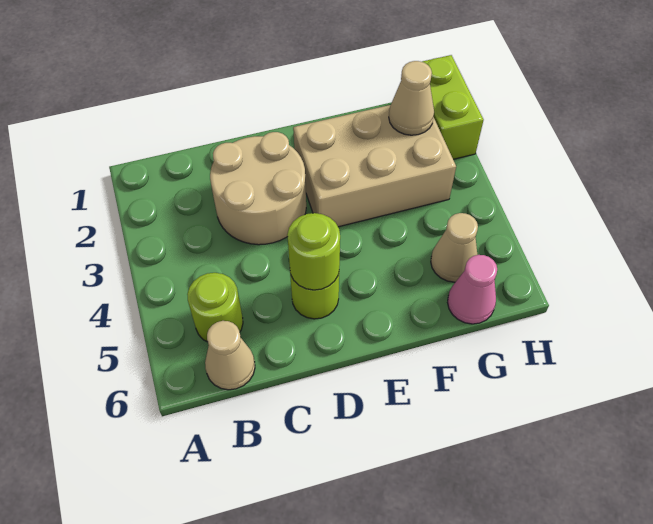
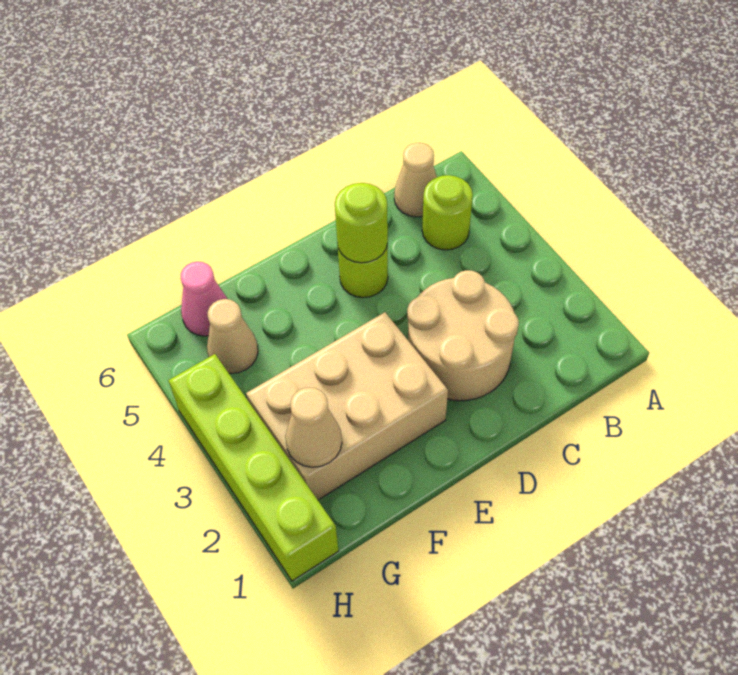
lime brick H1:H2 level 1 -> lime brick H1:H4 level 1

